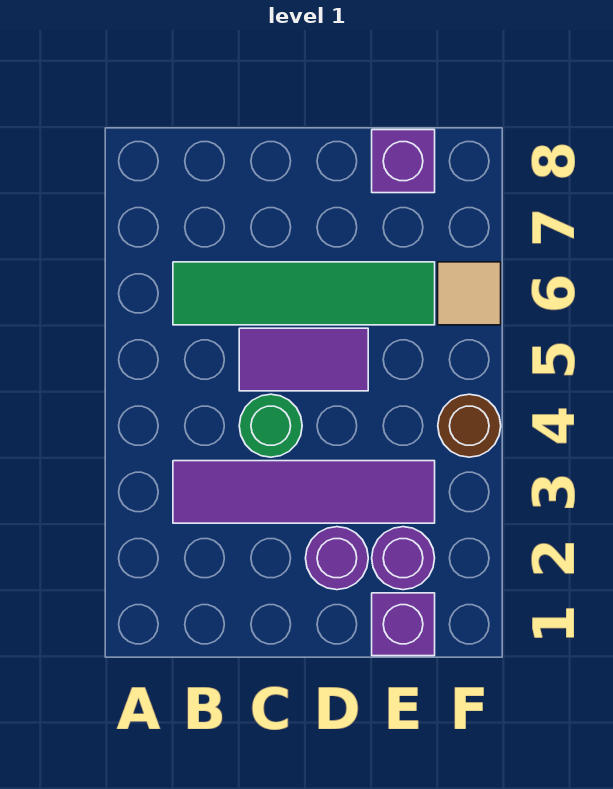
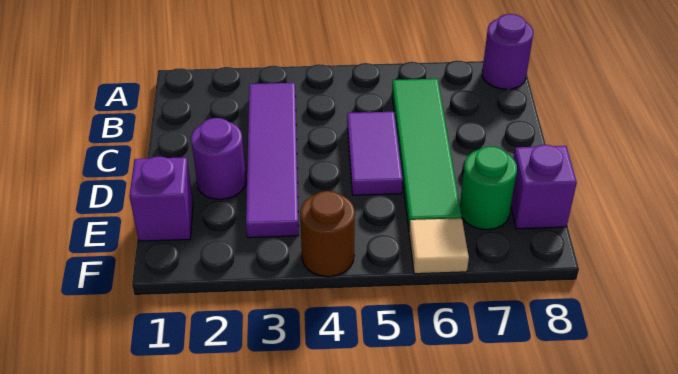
green round brick C4 level 1 -> green round brick E7 level 1
purple round brick E2 level 1 -> purple round brick A8 level 1

